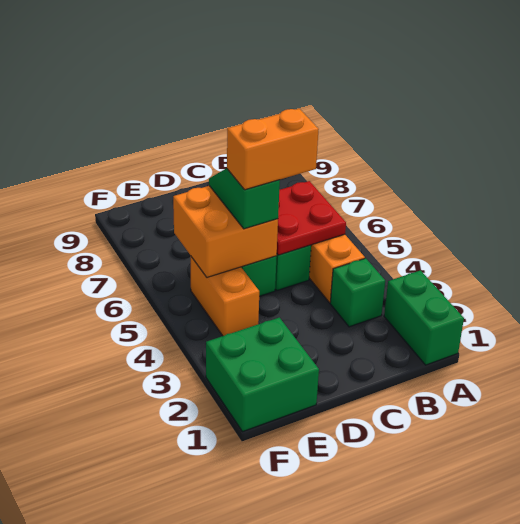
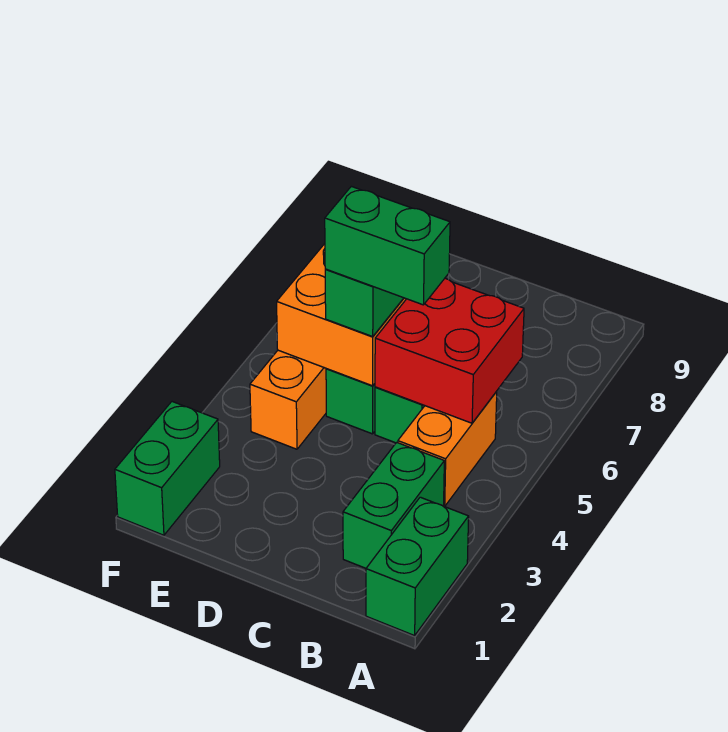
green brick B3 level 1 -> green brick B2:B3 level 1
red plate B5:C6 level 2 -> red brick B5:C6 level 2
orange brick C5:D5 level 4 -> green brick C5:D5 level 4
green brick E1:F2 level 1 -> green brick F1:F2 level 1

